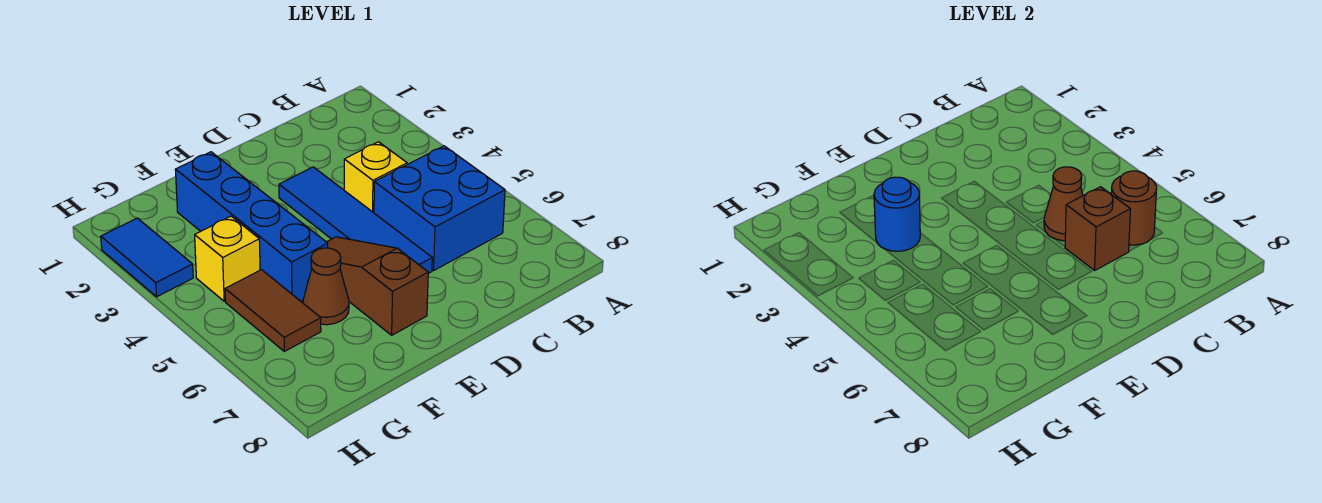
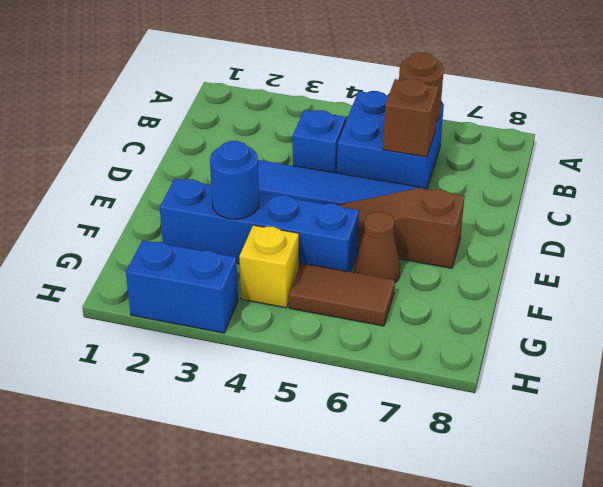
yellow brick C4 level 1 -> blue brick C4 level 1
brown cone C5 level 2 -> none
blue tile H2:H3 level 1 -> blue brick H2:H3 level 1

